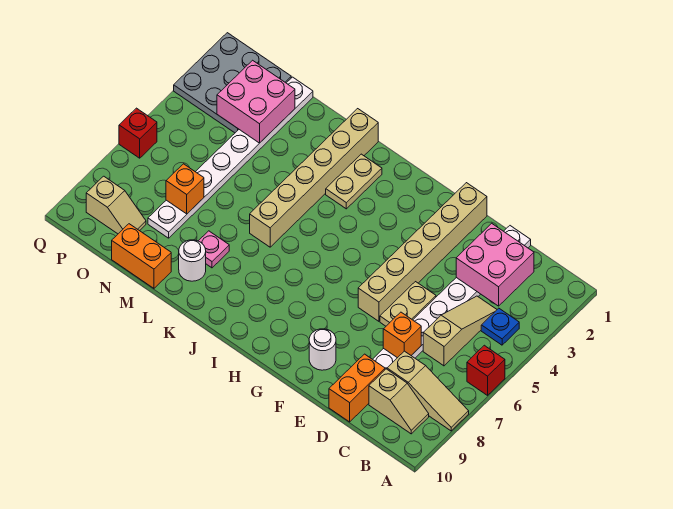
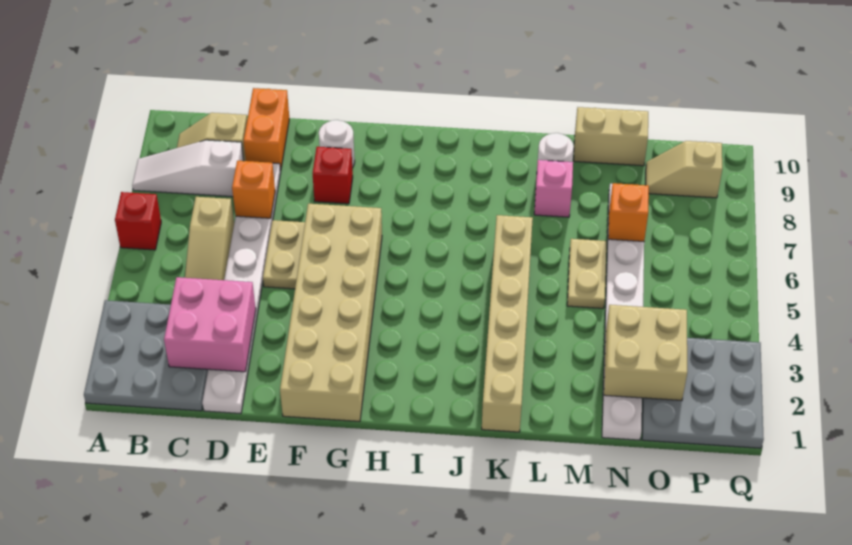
none -> grey plate A1:C3 level 1
tan slope A8:C8 level 1 top C -> white slope A8:C8 level 1 top C
blue plate B4 level 1 -> none
tan brick F1:F6 level 1 -> tan brick F1:G6 level 1
tan plate J2:J3 level 1 -> tan plate M5:M6 level 1
pink plate L8 level 1 -> pink brick L8 level 1
orange brick M10:N10 level 1 -> tan brick M10:N10 level 1
pink brick N2:O3 level 2 -> tan brick N2:O3 level 2
red brick Q6 level 1 -> red brick F8 level 1

